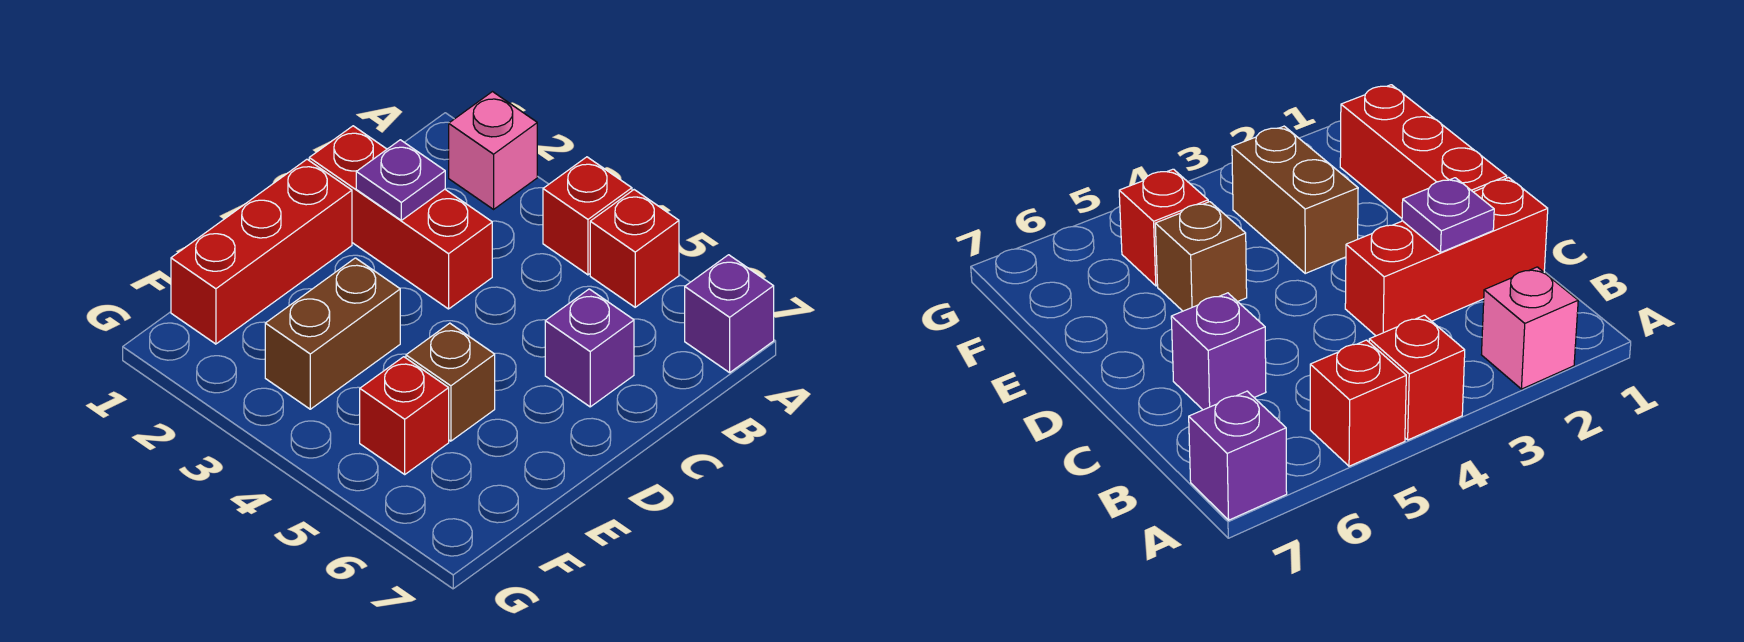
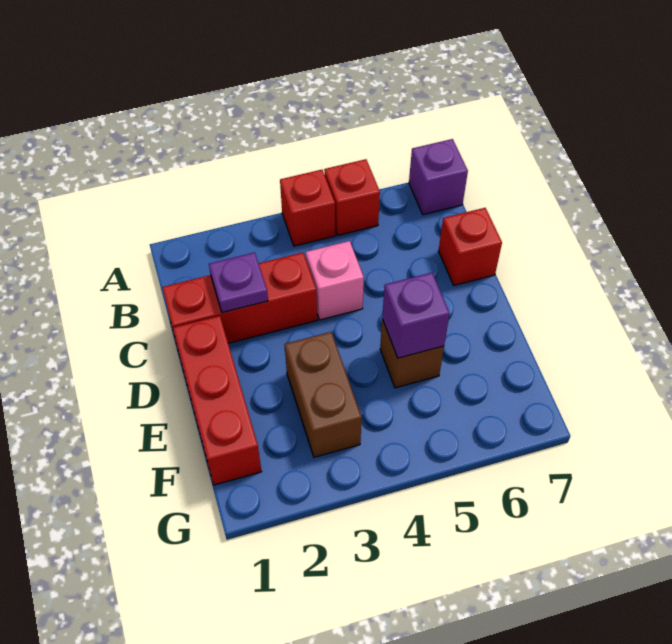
pink brick A2 level 1 -> pink brick C4 level 1
purple brick C6 level 1 -> purple brick E5 level 2
red brick F5 level 1 -> red brick C7 level 1

